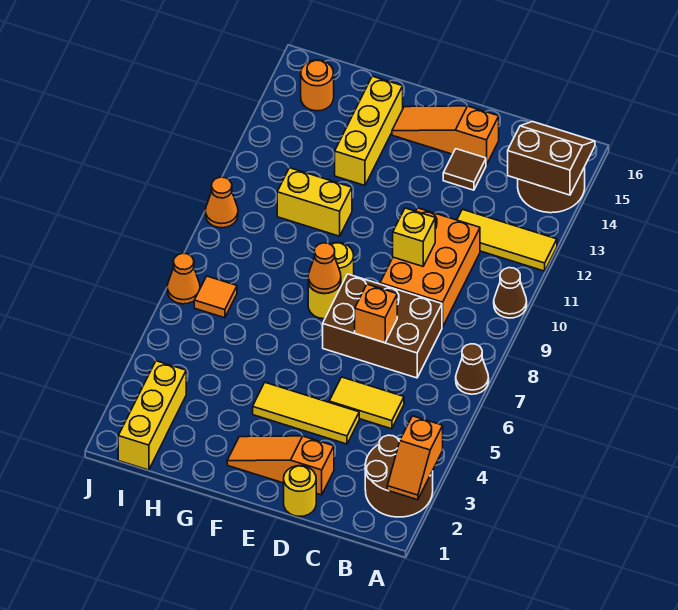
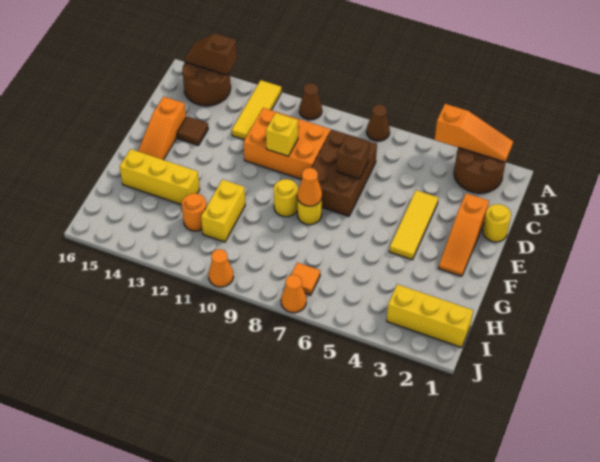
orange slope A2:A3 level 2 top 3 -> orange slope A2:A4 level 2 top 4
brown slope A14:B15 level 2 top 14 -> brown slope A14:A15 level 2 top 14
yellow tile C5:D5 level 1 -> none
orange brick D7 level 2 -> brown brick D7 level 2
orange round brick I15 level 1 -> orange round brick H12 level 1

